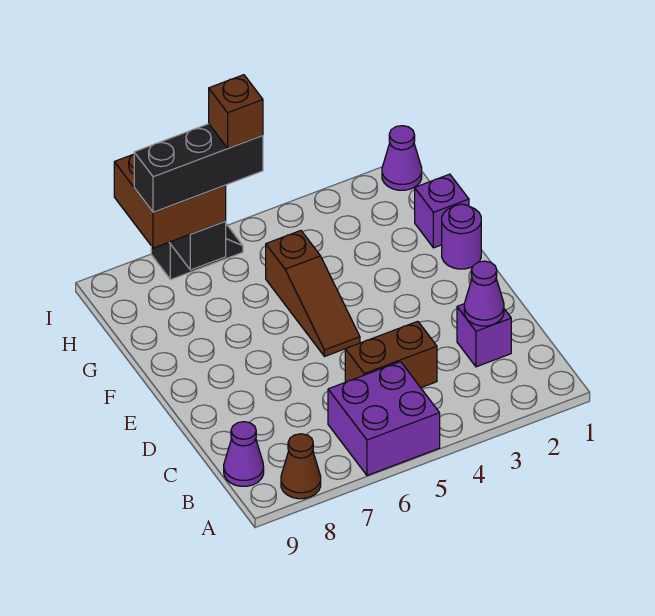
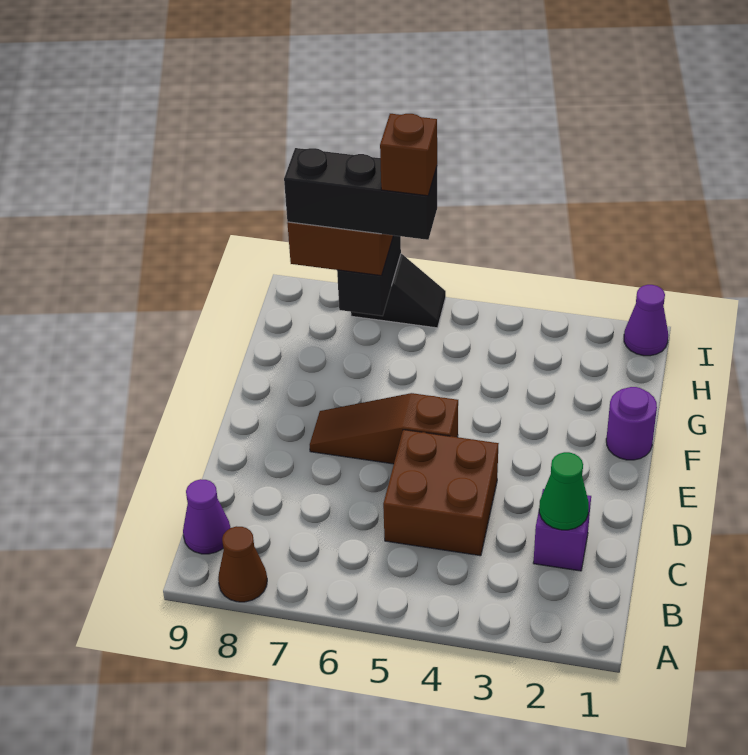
purple brick A5:B6 level 1 -> none
purple cone C2 level 2 -> green cone C2 level 2
brown brick C4:C5 level 1 -> brown brick C4:D5 level 1
brown slope E5:G5 level 1 top G -> brown slope E5:E7 level 1 top 5
purple brick G1 level 1 -> none

